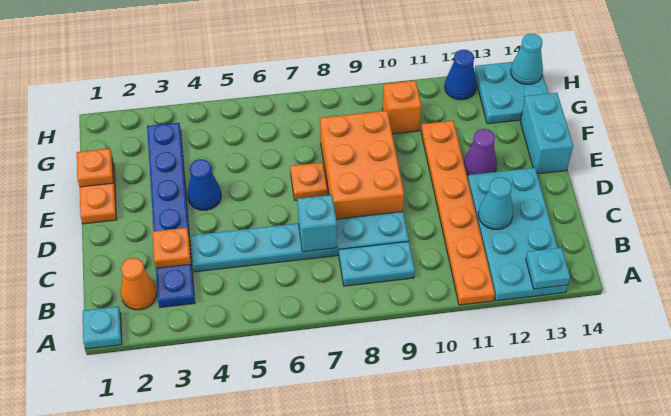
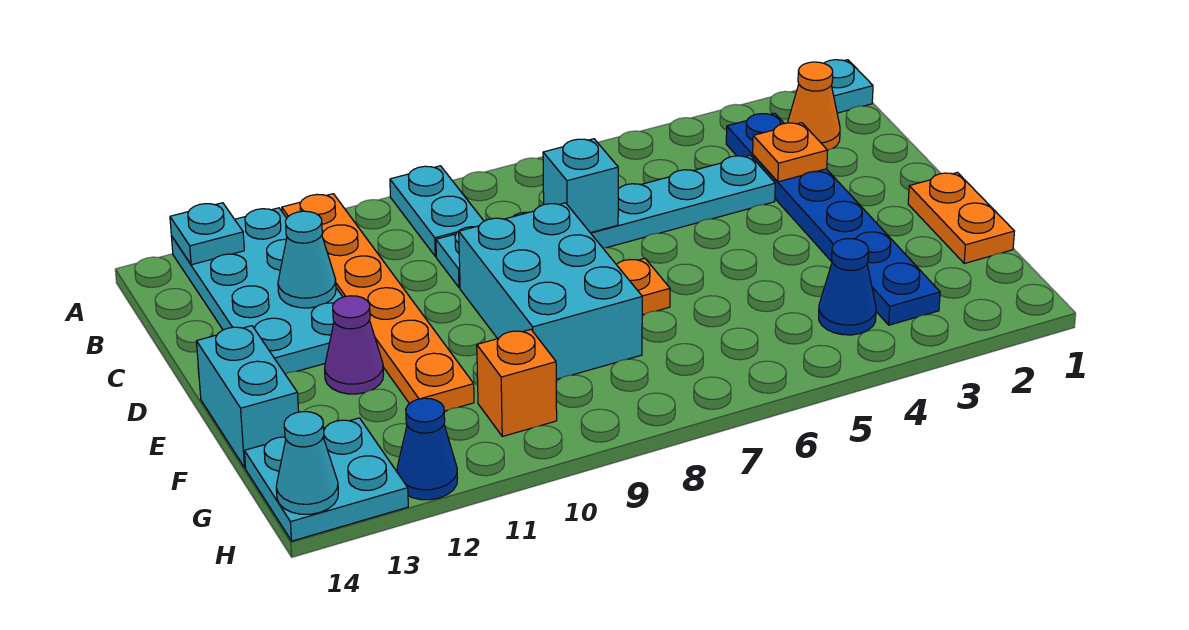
cyan plate B8:B9 level 1 -> cyan plate A9:B9 level 1
orange brick D8:F9 level 1 -> cyan brick D8:F9 level 1
blue cone E4 level 1 -> blue cone G4 level 1
orange plate F1 level 2 -> none

